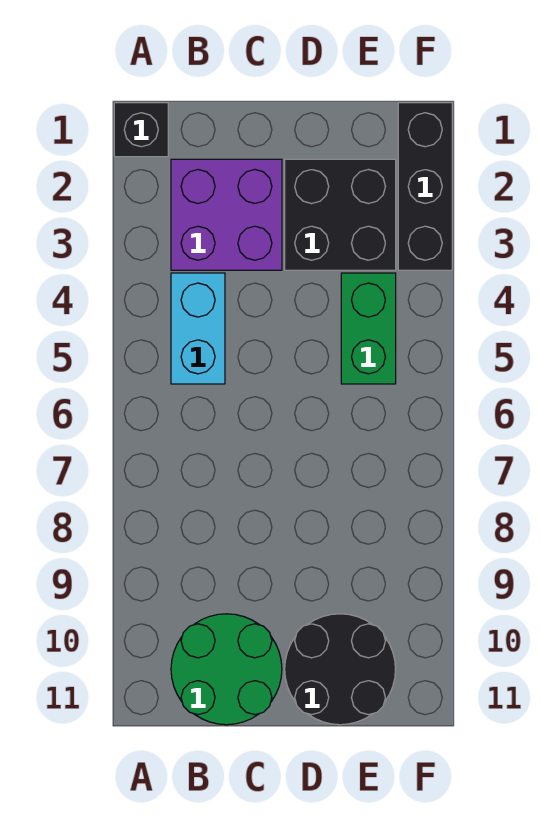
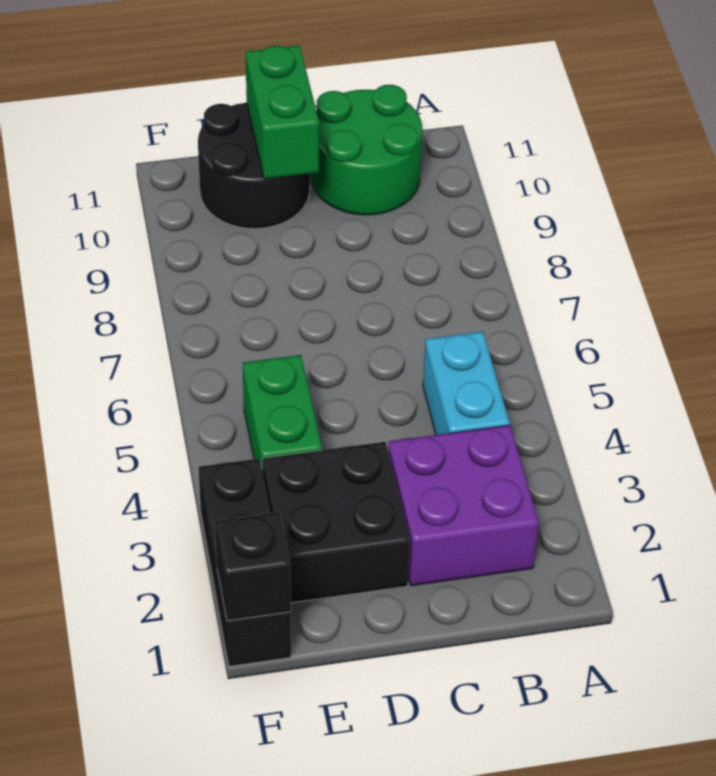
black brick A1 level 1 -> black brick F1 level 2
none -> green brick D10:D11 level 2

